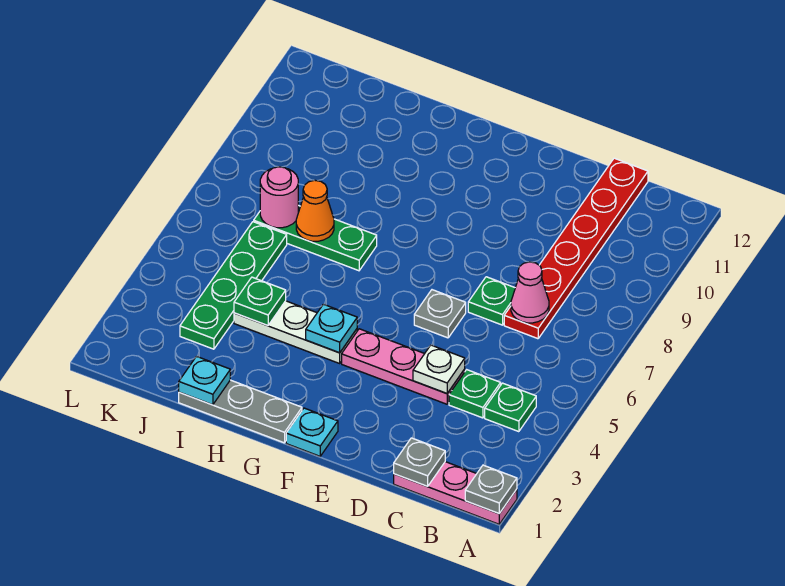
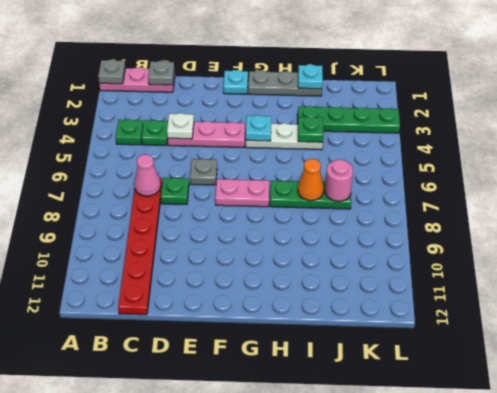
none -> pink plate F7:G7 level 1
green plate J3:J6 level 1 -> green plate I3:L3 level 1

